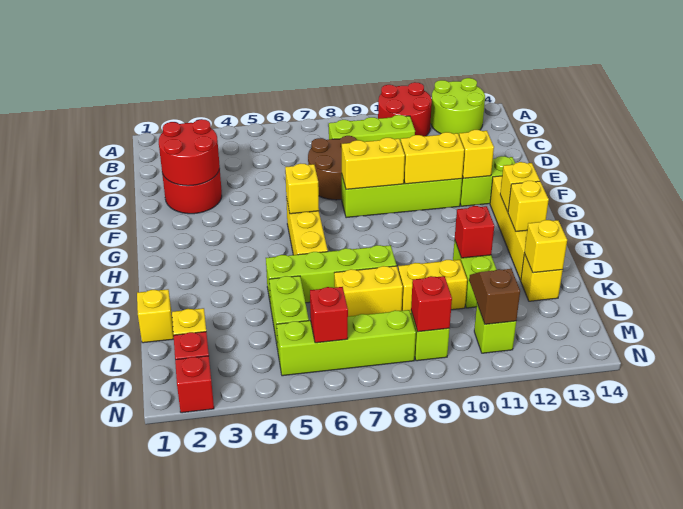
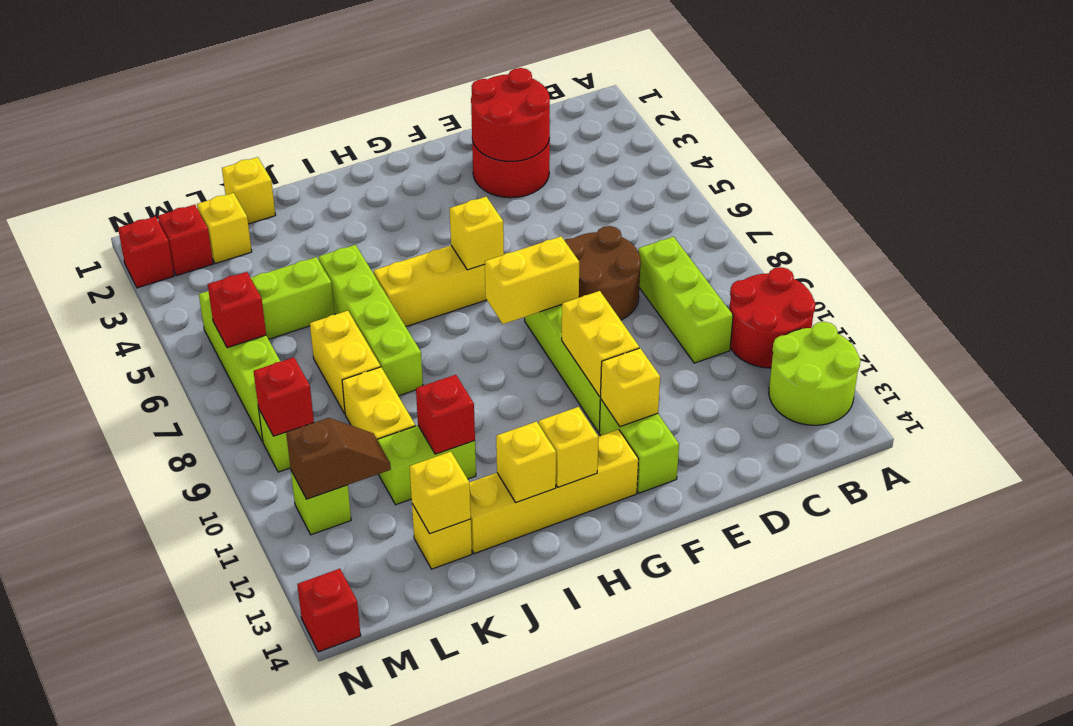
yellow brick F8:F9 level 2 -> yellow brick F8:G8 level 2
none -> red brick N14 level 1

